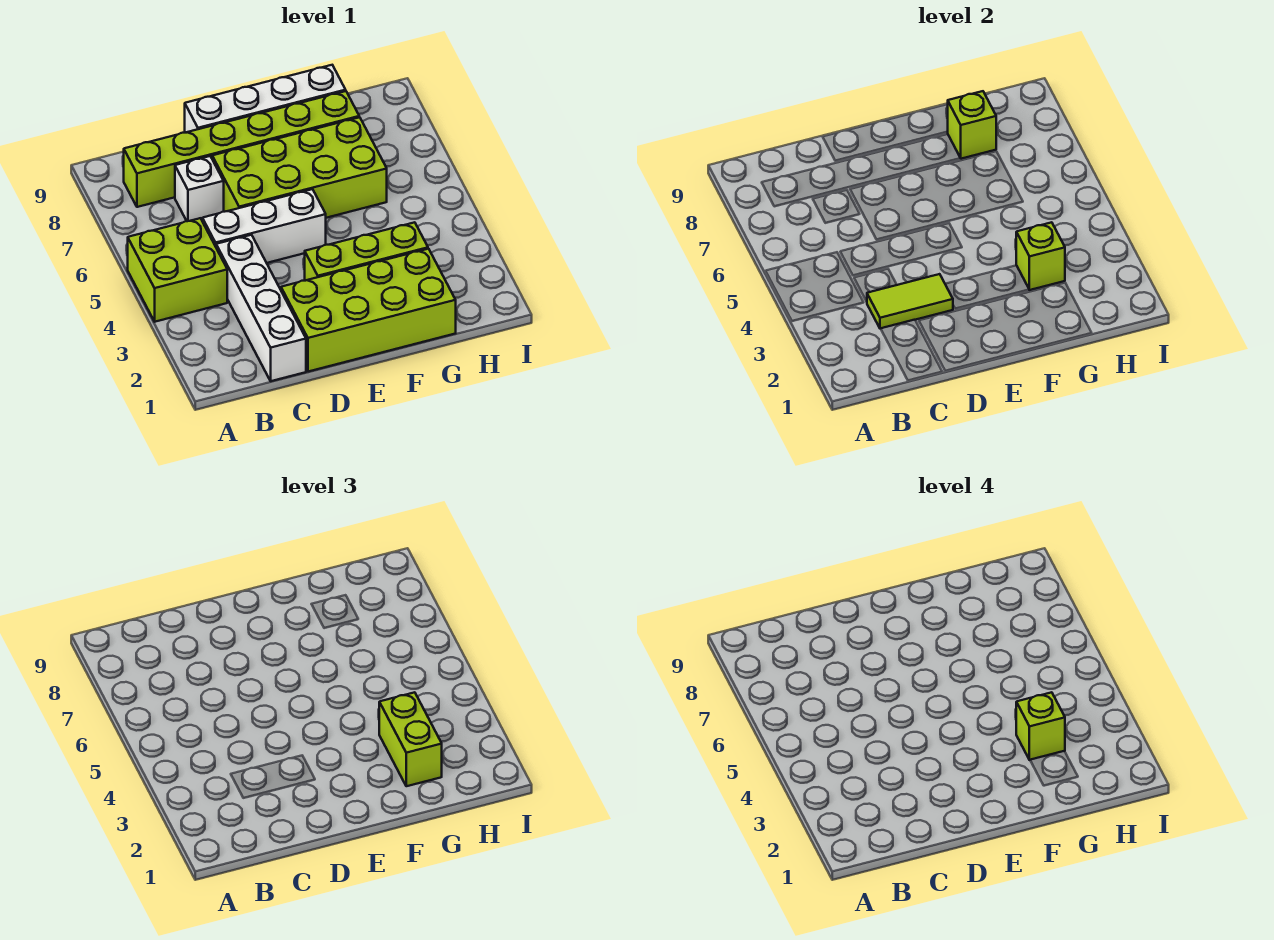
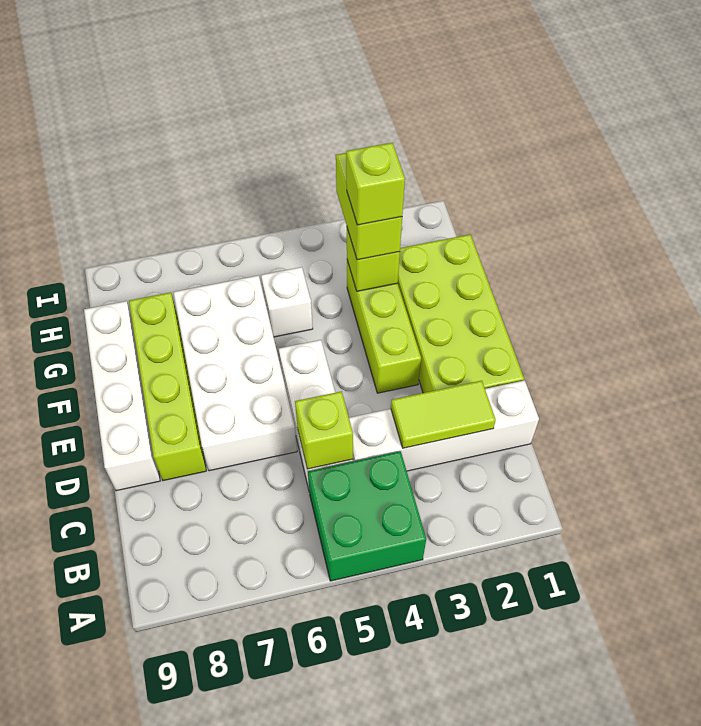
lime brick A4:B5 level 1 -> green brick A4:B5 level 1
lime brick B8:G8 level 1 -> lime brick D8:G8 level 1
lime tile C3:D3 level 2 -> lime tile C2:C3 level 2
white brick C7 level 1 -> white brick G5 level 1
lime brick D6:G7 level 1 -> white brick D6:G7 level 1
lime brick G2:G3 level 3 -> lime brick G3:H3 level 3
lime brick G8 level 2 -> lime brick C5 level 2

